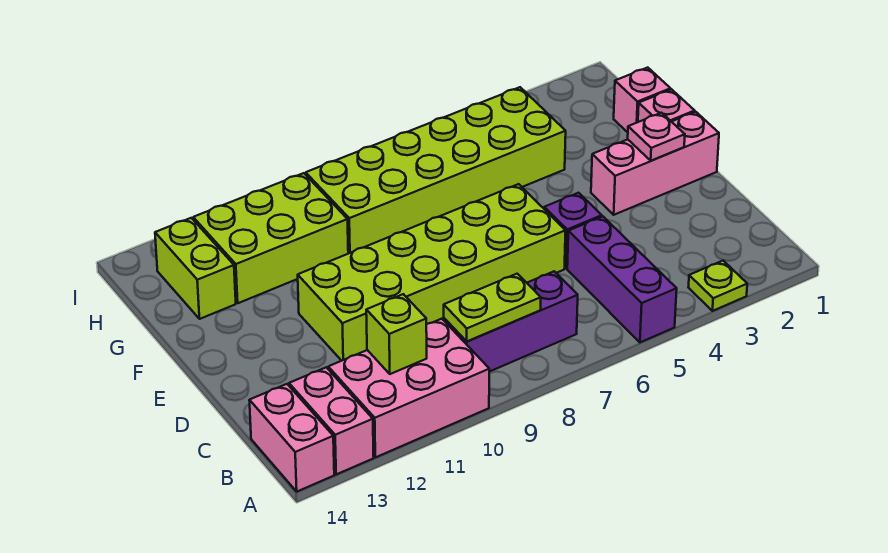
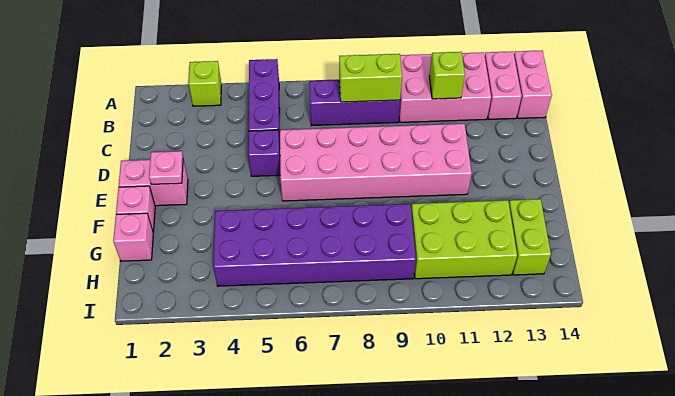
lime plate A3 level 1 -> lime brick A3 level 1
lime plate B8:B9 level 2 -> lime brick B8:B9 level 2
lime brick D6:E11 level 1 -> pink brick D6:E11 level 1
pink brick E1:E3 level 1 -> pink brick E1:E2 level 1
lime brick G4:H9 level 1 -> purple brick G4:H9 level 1

